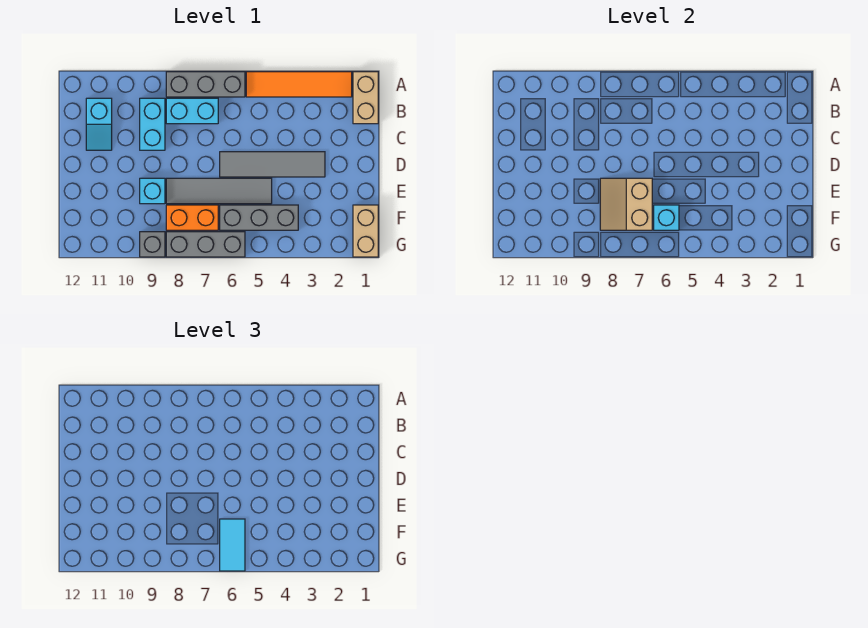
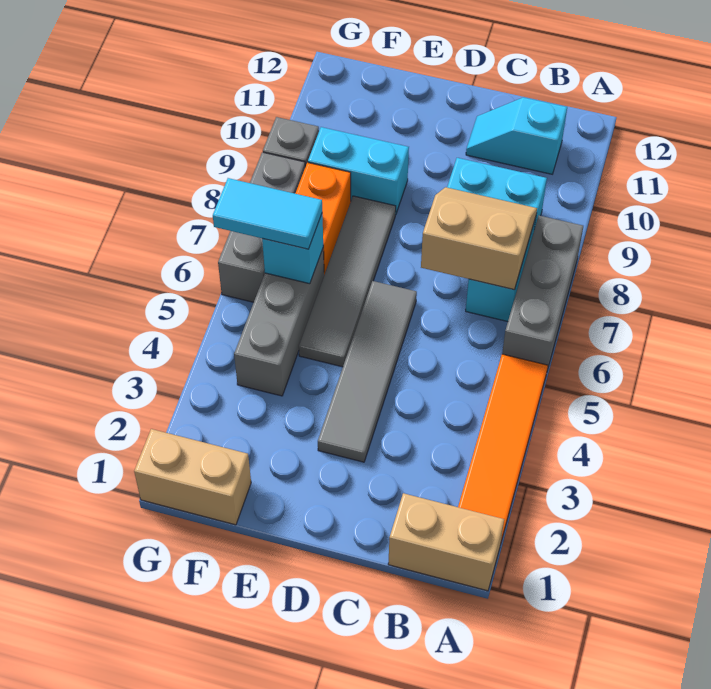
tan slope E7:F8 level 2 top 7 -> tan slope B7:C8 level 2 top 7
cyan brick E9 level 1 -> cyan brick E9:F9 level 1

